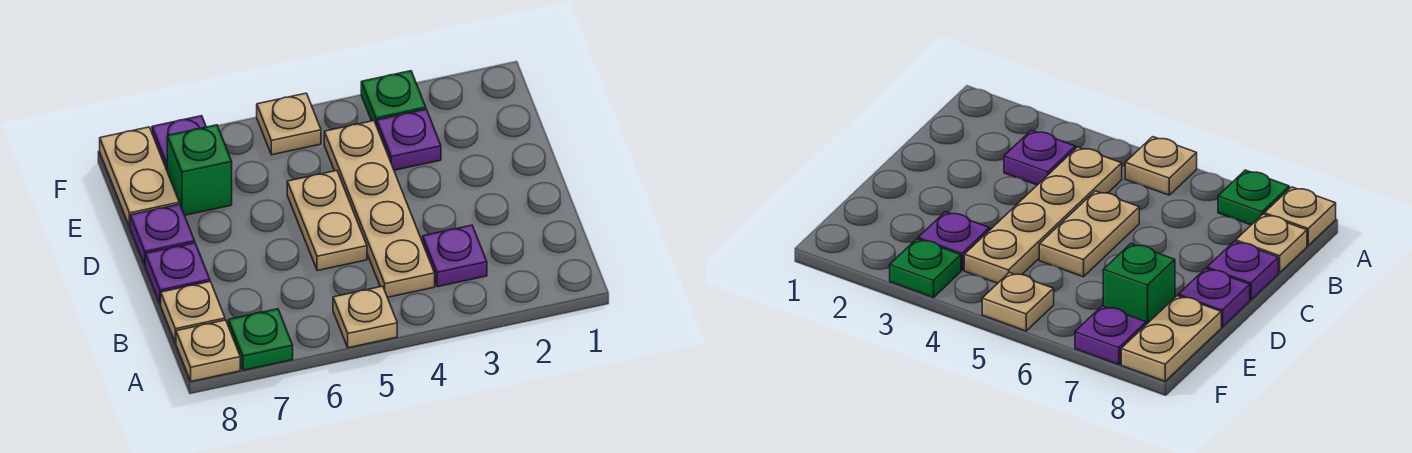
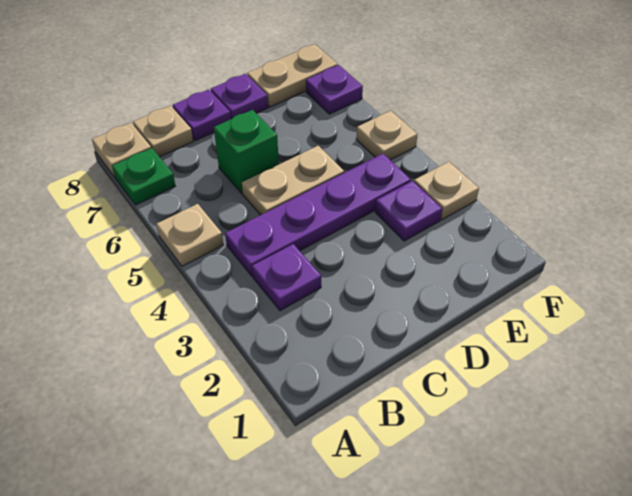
tan plate B4:E4 level 1 -> purple plate B4:E4 level 1
green brick E7 level 1 -> green brick C6 level 1
green plate F3 level 1 -> tan plate F3 level 1

